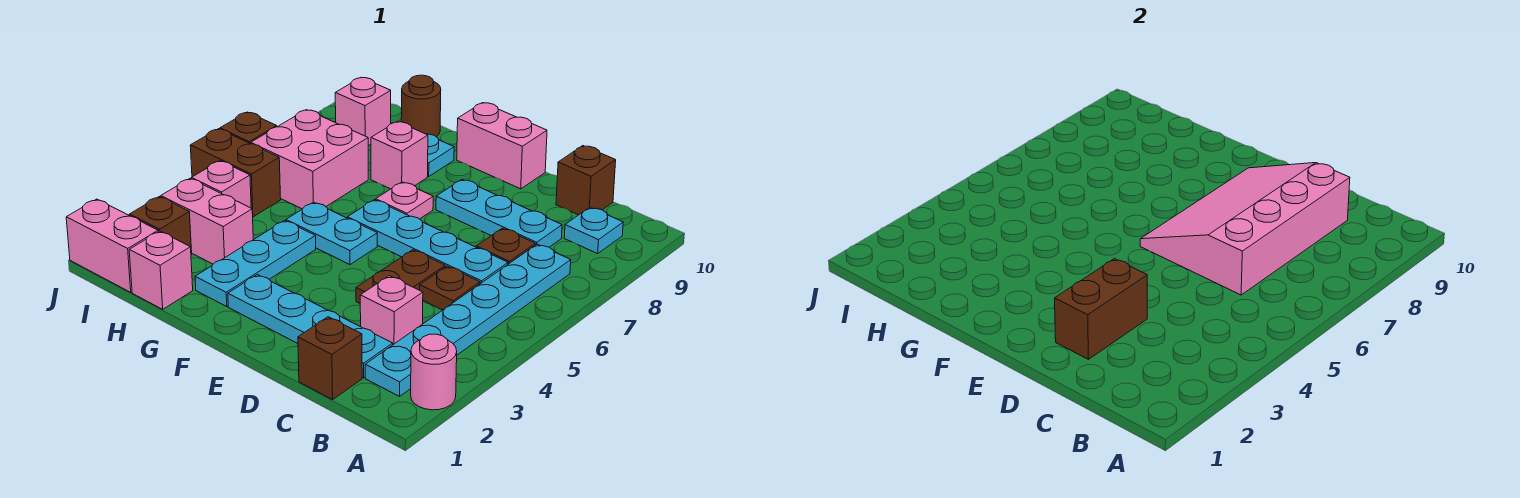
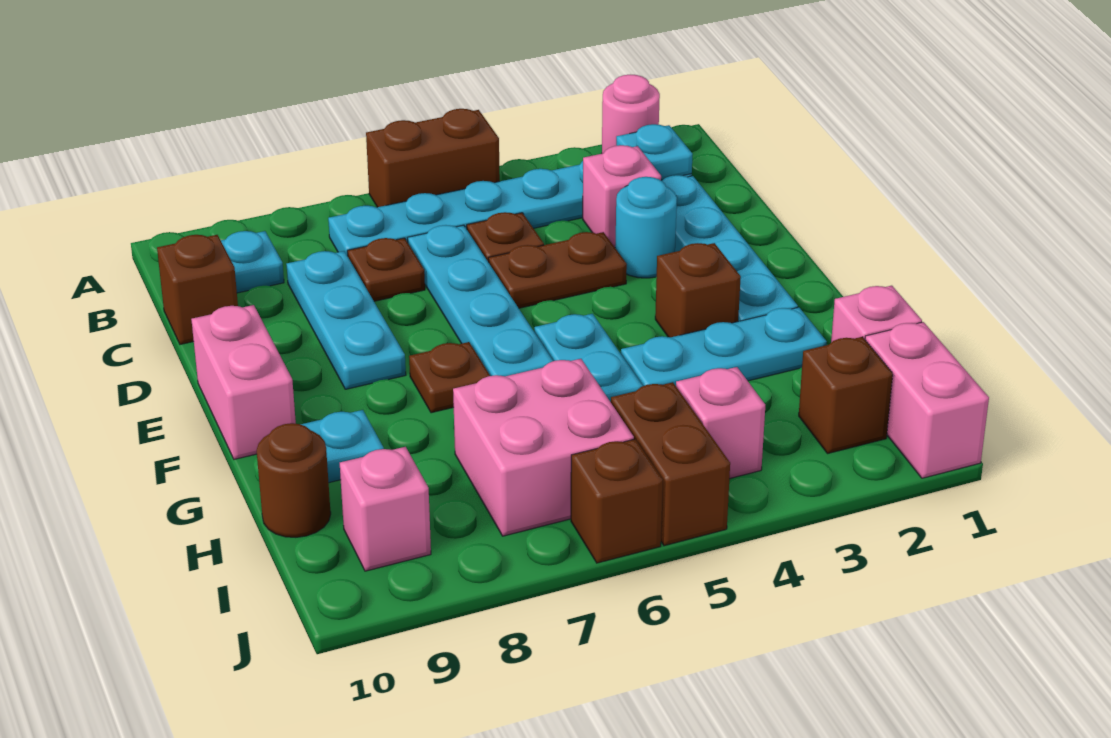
none -> cyan plate B2 level 2
brown brick C1 level 1 -> brown brick F3 level 1
pink slope C6:E9 level 2 top C -> none
brown brick D2:D3 level 2 -> brown brick A5:A6 level 1
none -> cyan round brick D3 level 1
pink plate F7 level 1 -> brown plate F7 level 1
pink brick G8 level 1 -> none
pink brick H3:I3 level 1 -> none

